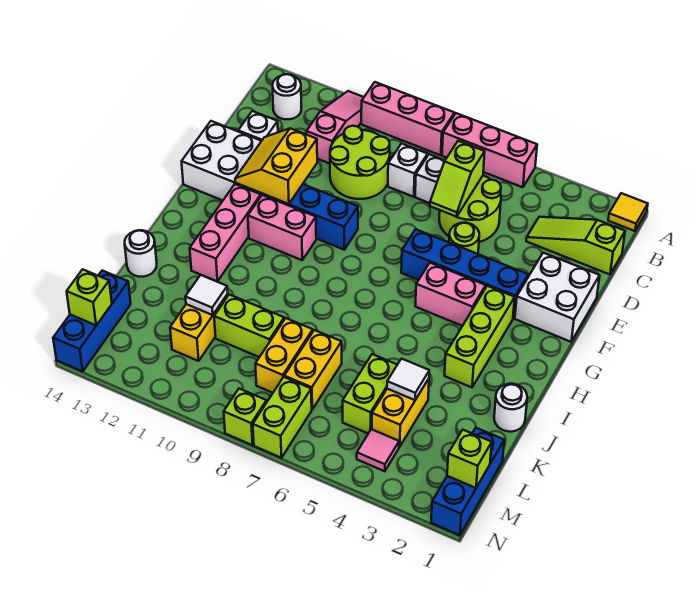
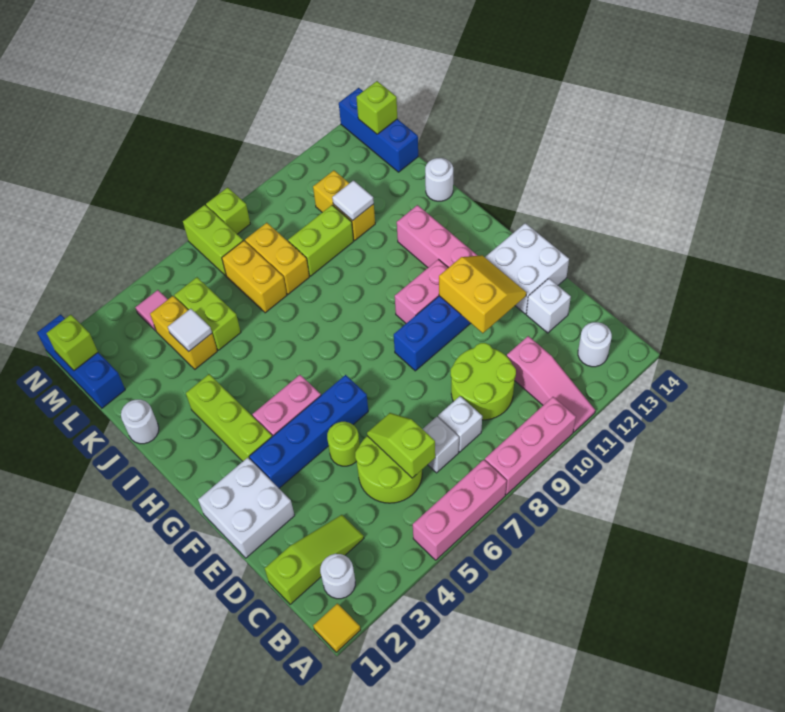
none -> white round brick B2 level 1

